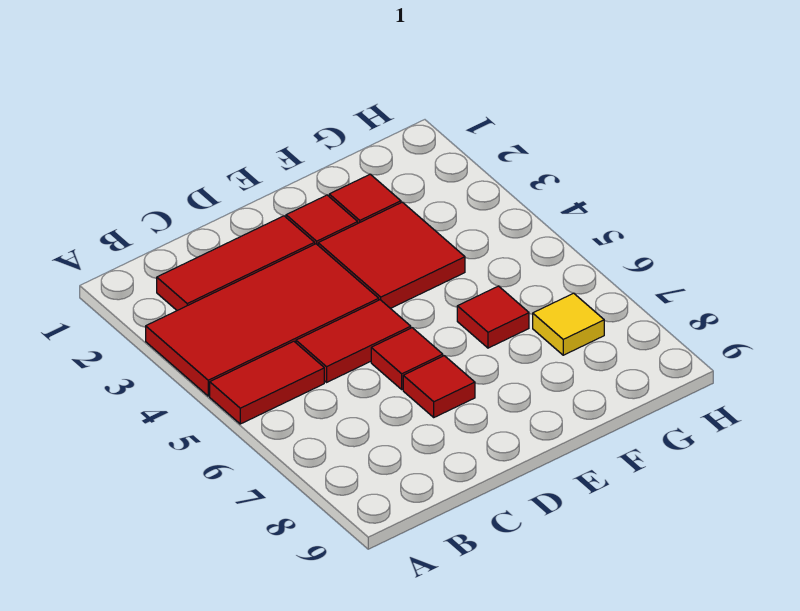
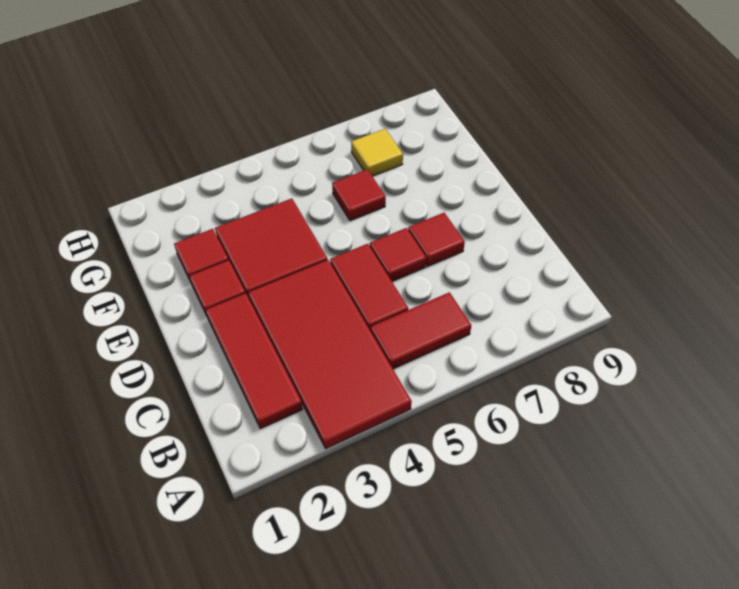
red tile A5:B5 level 1 -> red tile B5:B6 level 1

